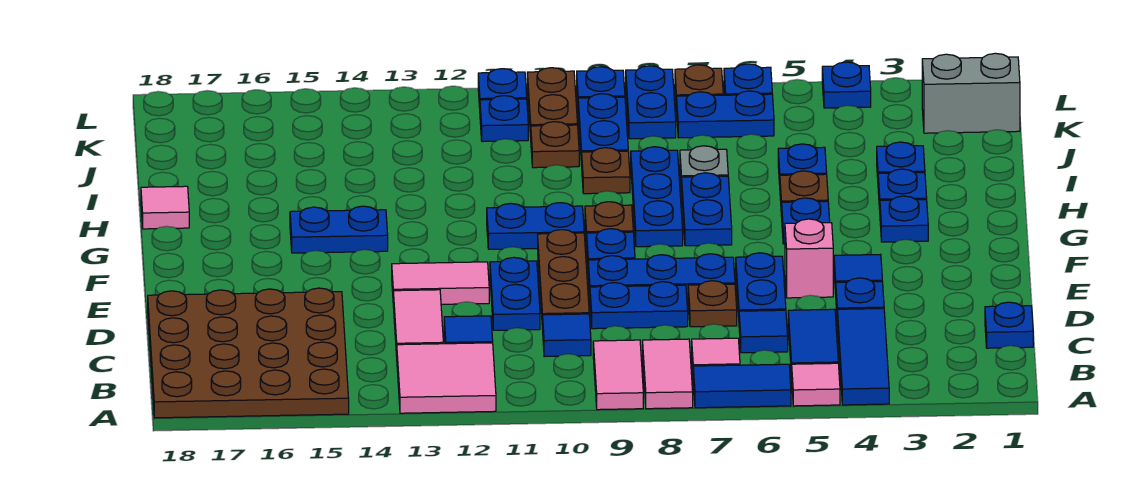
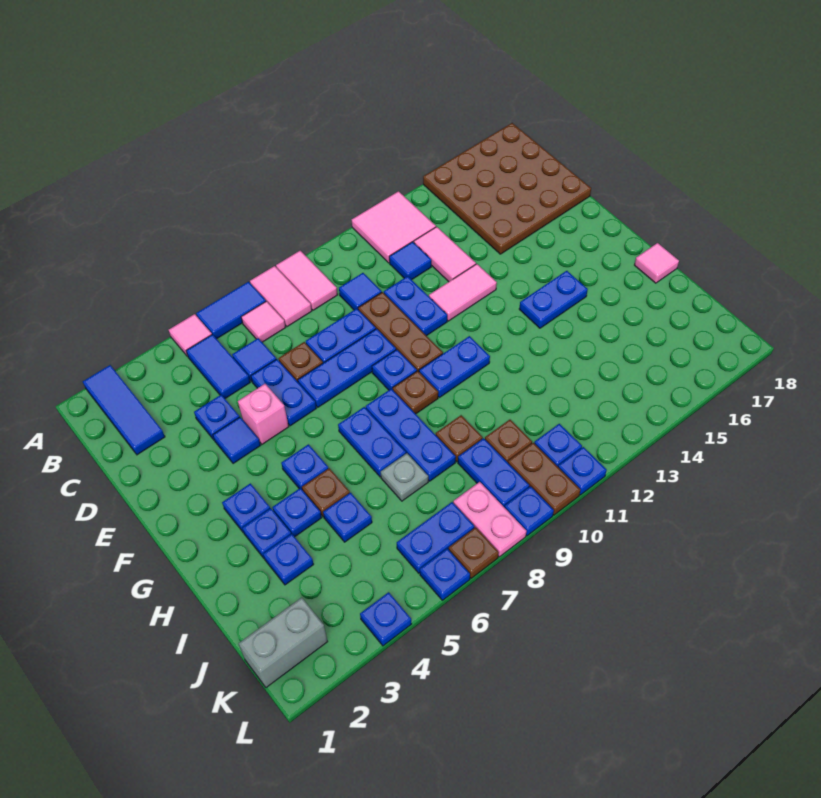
blue tile A4:C4 level 1 -> blue tile A2:C2 level 1
blue plate C1 level 1 -> blue plate H4 level 1
blue plate K8:L8 level 1 -> pink plate K8:L8 level 1

